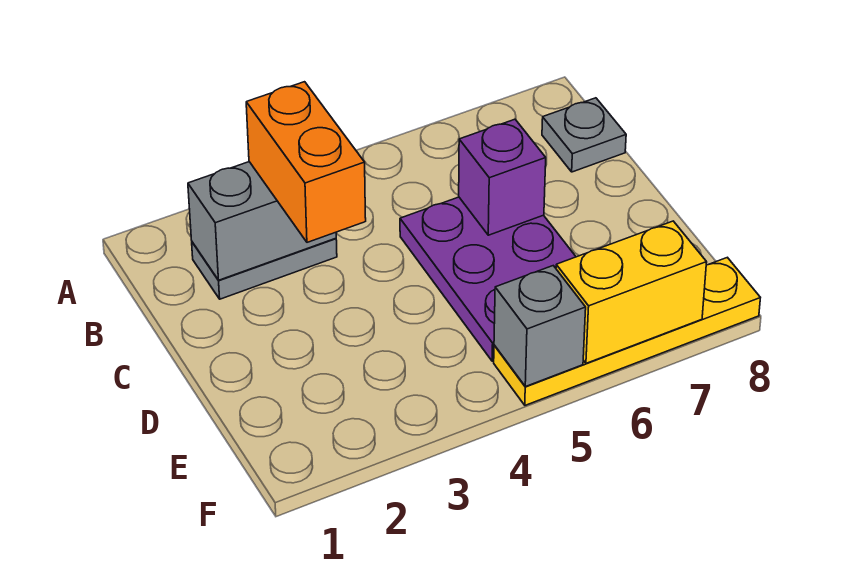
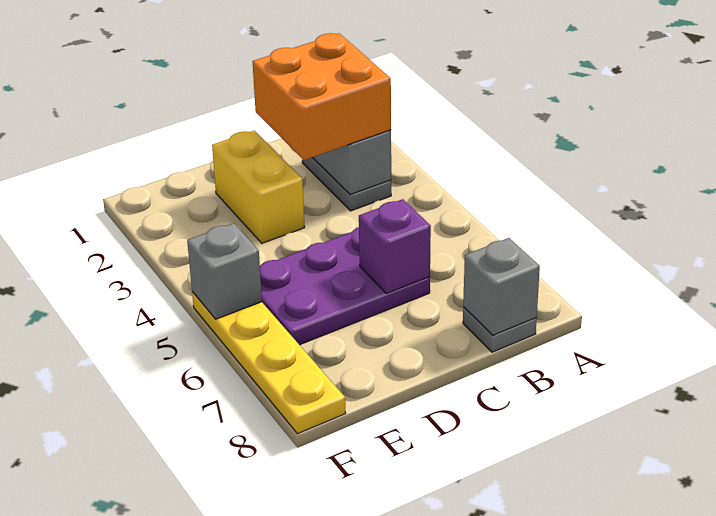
orange brick B3:C3 level 3 -> orange brick B2:C3 level 3
none -> grey brick B8 level 2
yellow brick F6:F7 level 2 -> yellow brick D2:D3 level 1

